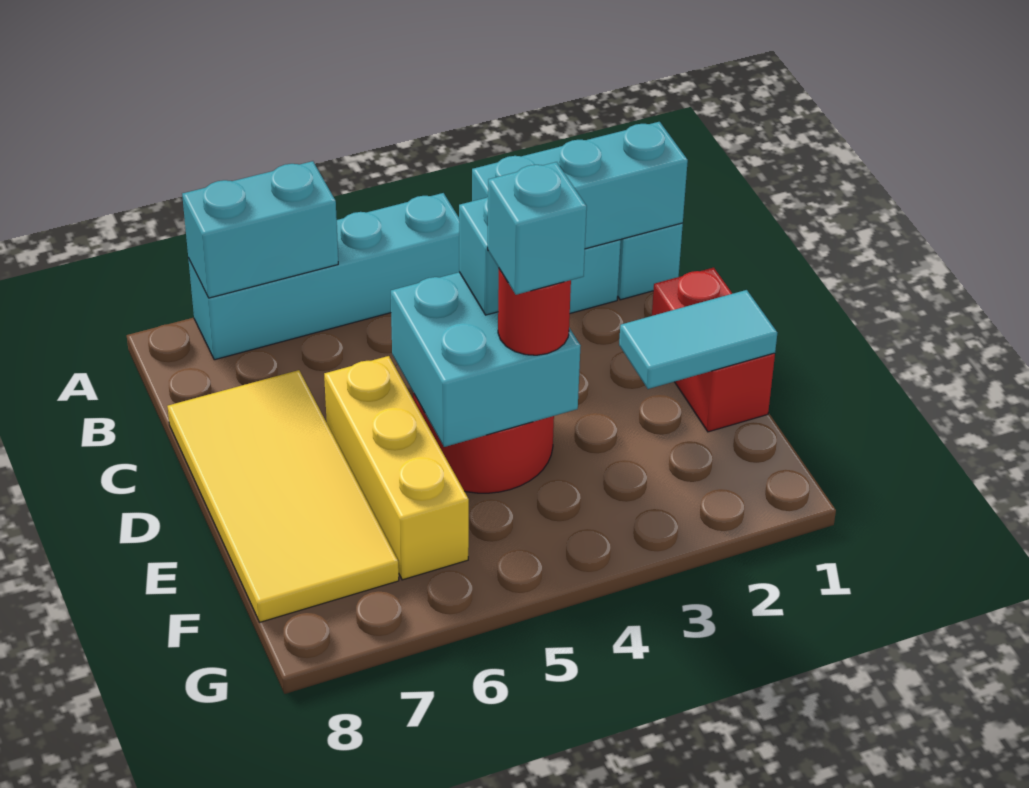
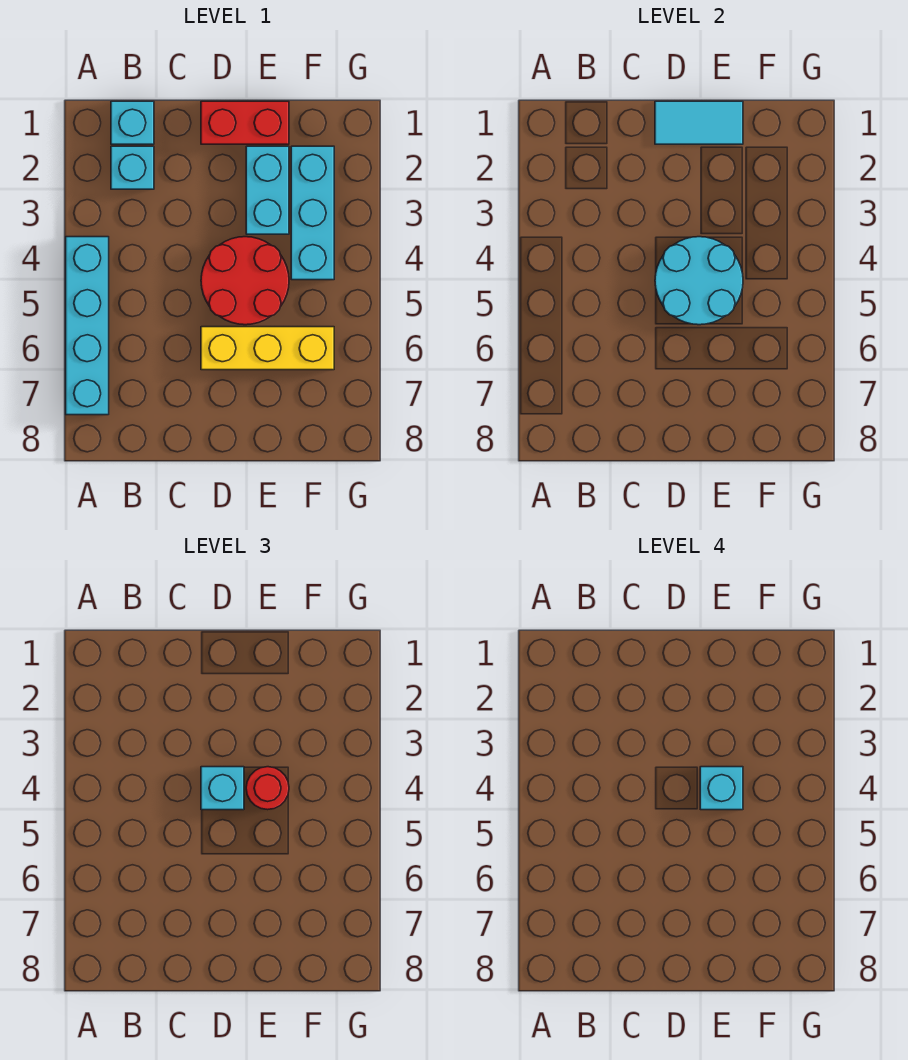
cyan brick A6:A7 level 2 -> cyan brick E2:E3 level 1
cyan brick B1:B3 level 2 -> cyan brick F2:F4 level 1
yellow tile C7:F8 level 1 -> none
cyan brick D4:E5 level 2 -> cyan round brick D4:E5 level 2
cyan tile E1:E2 level 2 -> cyan tile D1:E1 level 2

